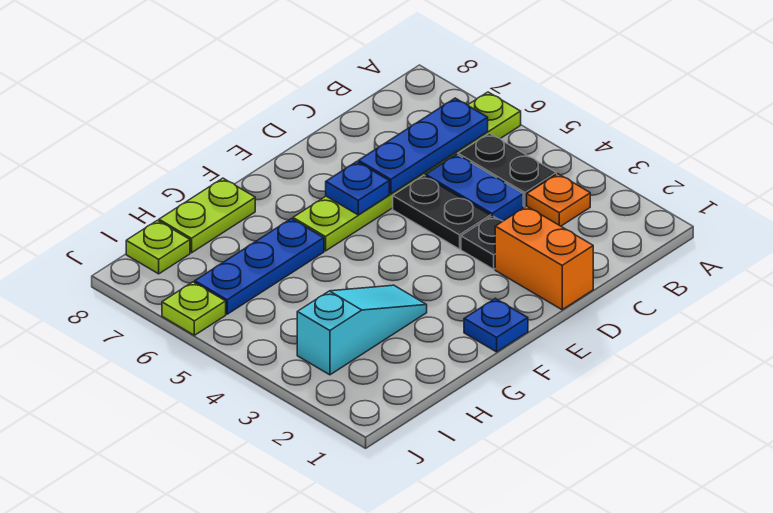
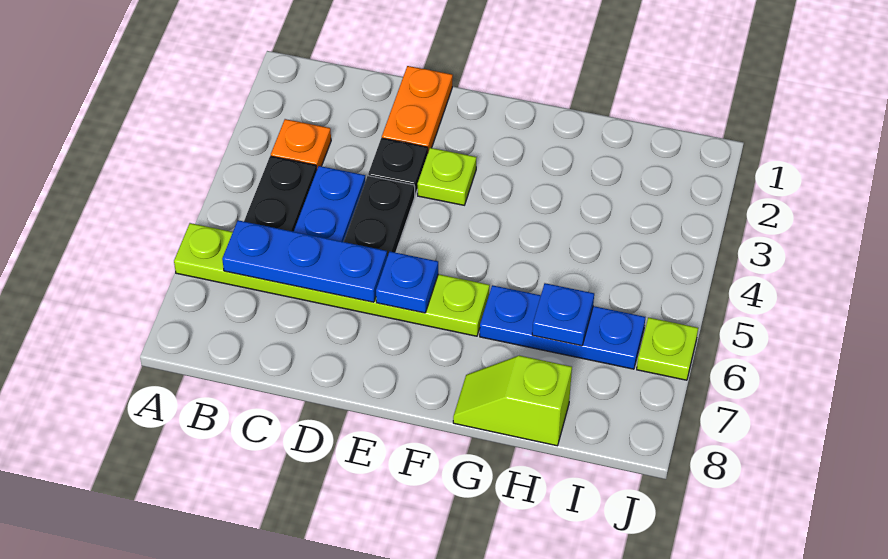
orange brick D1:D2 level 1 -> orange plate D1:D2 level 1
blue plate F1 level 1 -> blue plate H6 level 2
cyan slope G3:I3 level 1 top I -> none
lime plate G8:H8 level 1 -> lime slope G8:H8 level 1 top H
lime plate I8 level 1 -> lime plate E3 level 1

